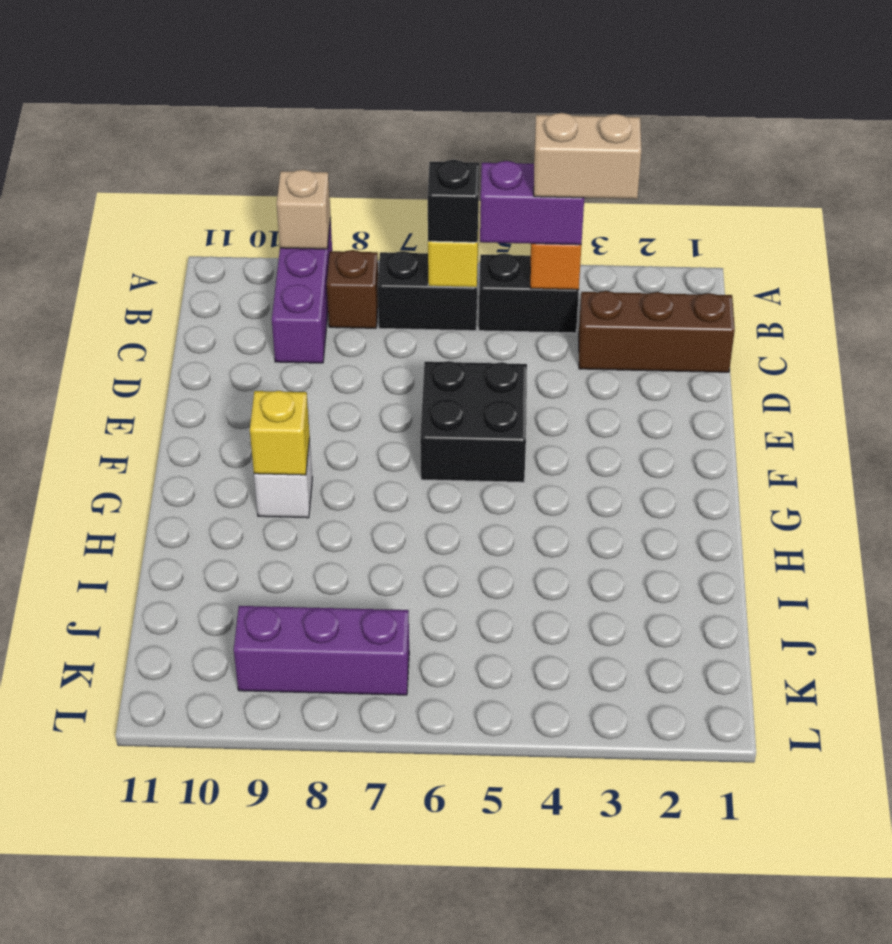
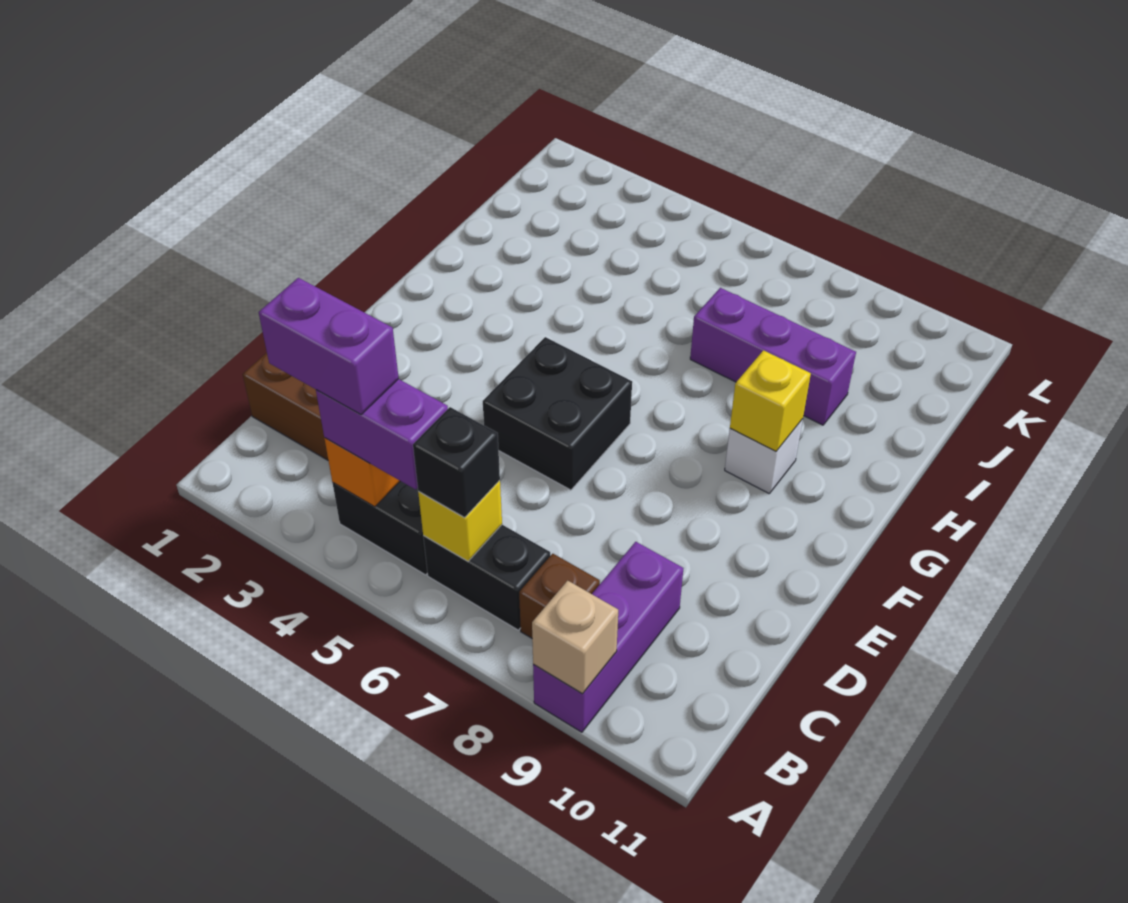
tan brick B3:B4 level 4 -> purple brick B3:B4 level 4
purple brick K7:K9 level 1 -> purple brick I7:I9 level 1

